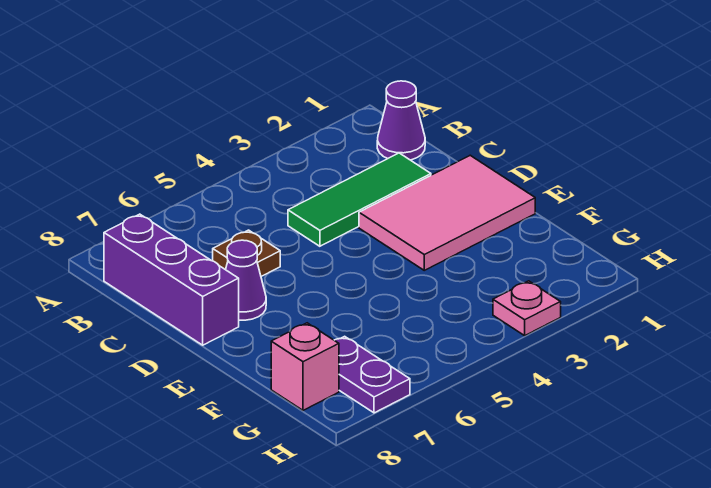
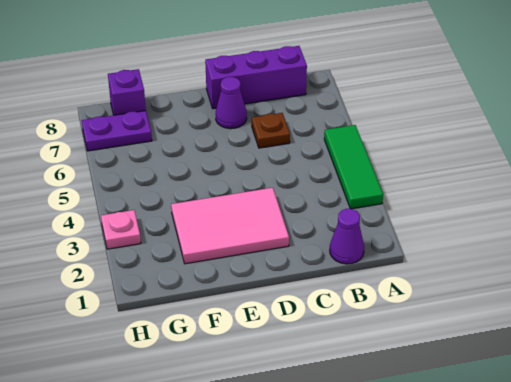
green tile C2:C4 level 1 -> green tile A3:A5 level 1
pink tile D1:E3 level 1 -> pink tile D2:F3 level 1
pink brick G8 level 1 -> purple brick G8 level 1

